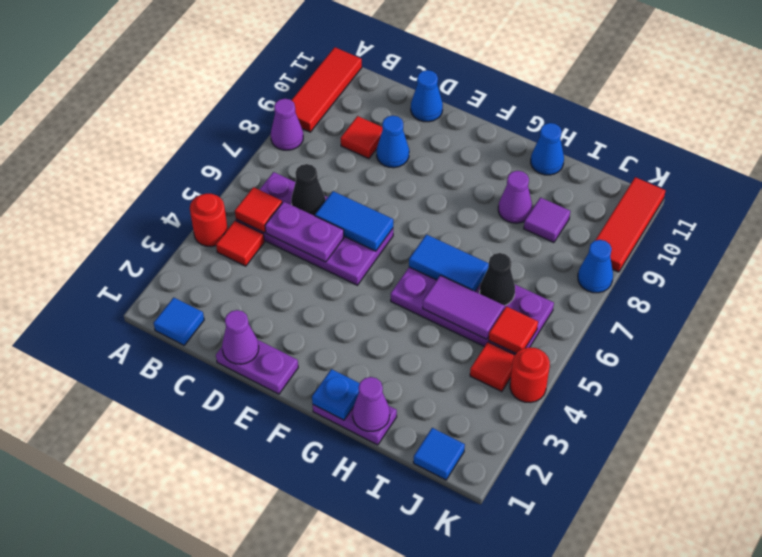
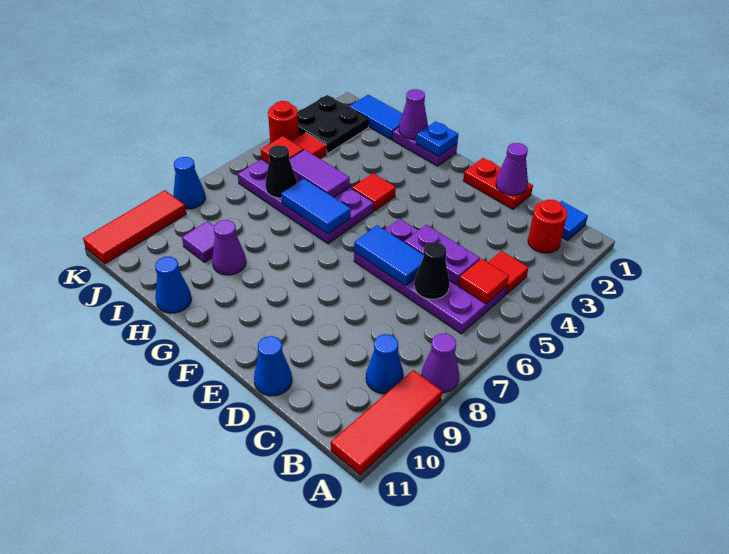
red round brick A4 level 1 -> red round brick B2 level 1
red tile C9 level 1 -> red tile G4 level 1
purple plate D1:E1 level 1 -> red plate D1:E1 level 1
blue cone D9 level 1 -> blue cone B9 level 1
blue tile J1 level 1 -> blue tile I1:J1 level 1
none -> black plate J2:K3 level 1

